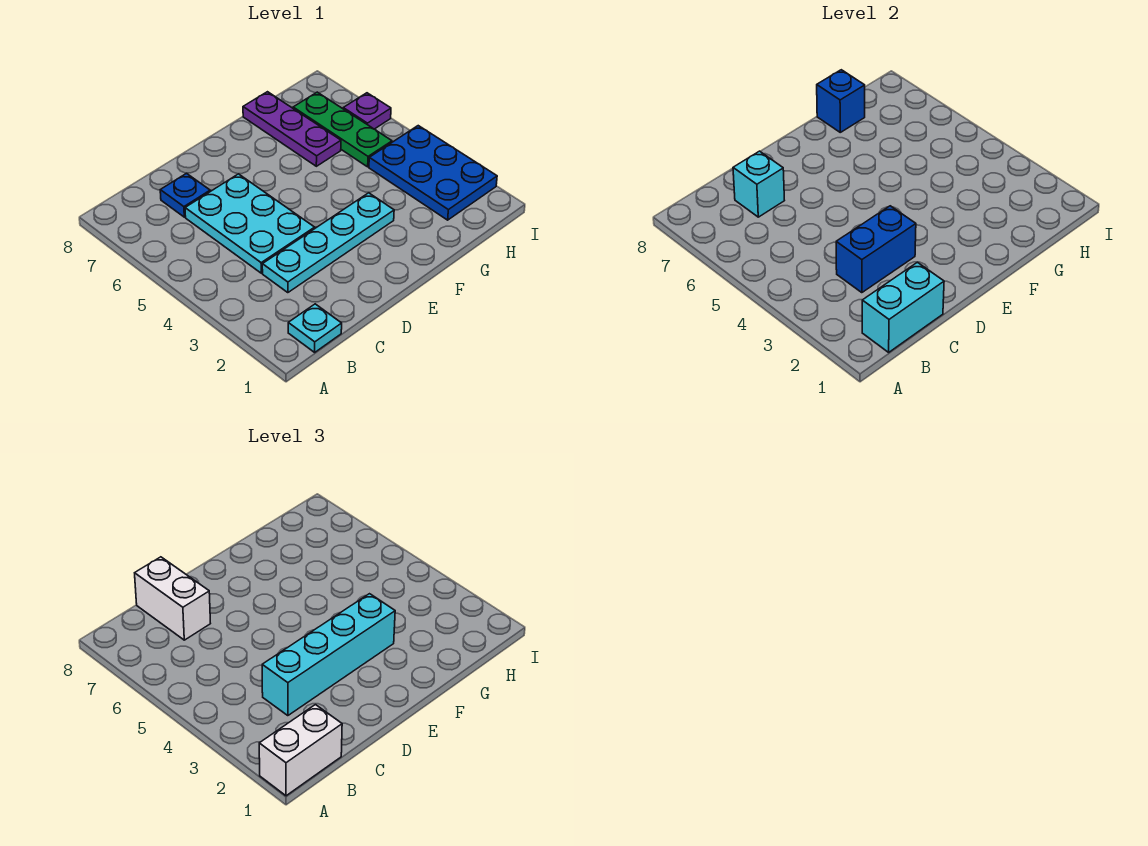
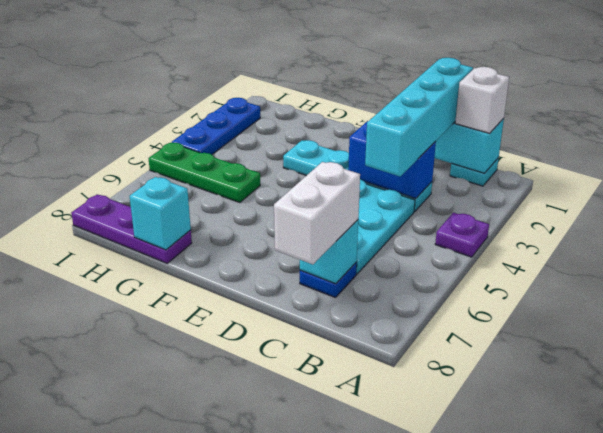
white brick A1:B1 level 3 -> white brick B1 level 3
cyan brick C3:F3 level 3 -> cyan brick C1:C4 level 3
purple plate G6:G8 level 1 -> purple plate G8:I8 level 1
blue brick G8 level 2 -> cyan brick G8 level 2
blue plate H2:I4 level 1 -> blue plate I2:I4 level 1
green plate H5:H7 level 1 -> green plate G5:I5 level 1
purple plate I6 level 1 -> purple plate A4 level 1

